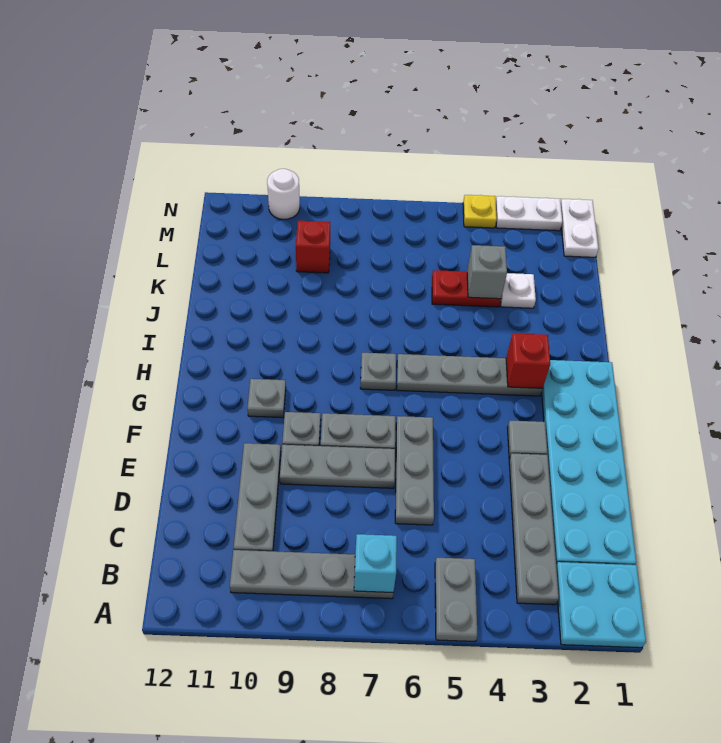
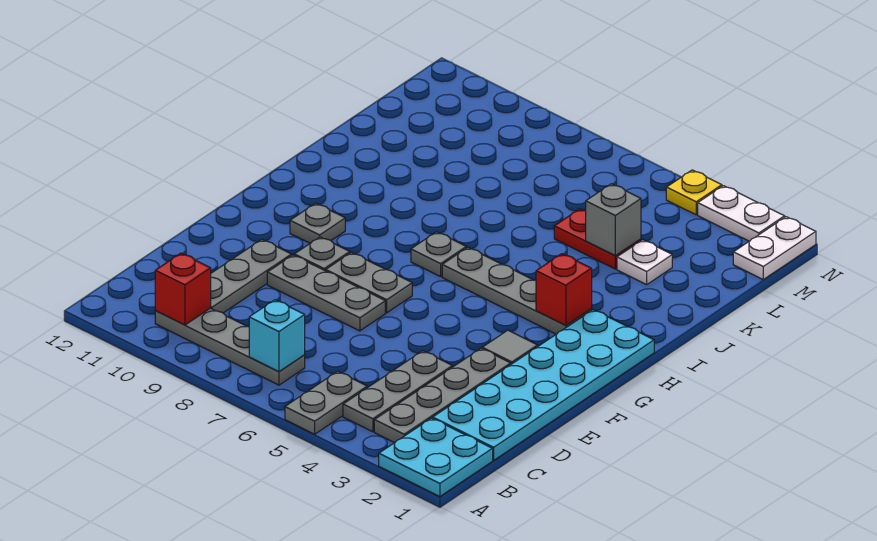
grey plate D6:F6 level 1 -> grey plate B4:D4 level 1
red brick L9 level 1 -> red brick B10 level 2
white round brick N10 level 1 -> none

